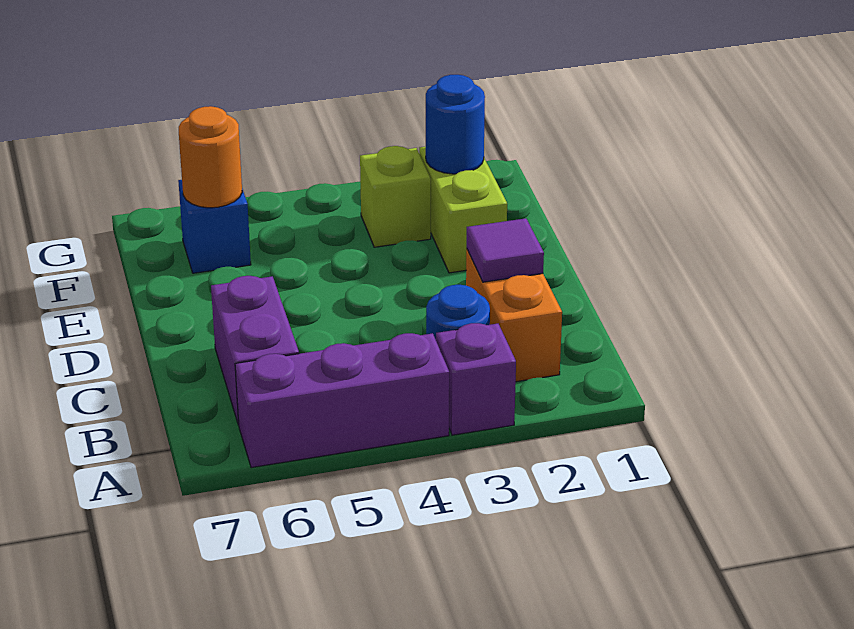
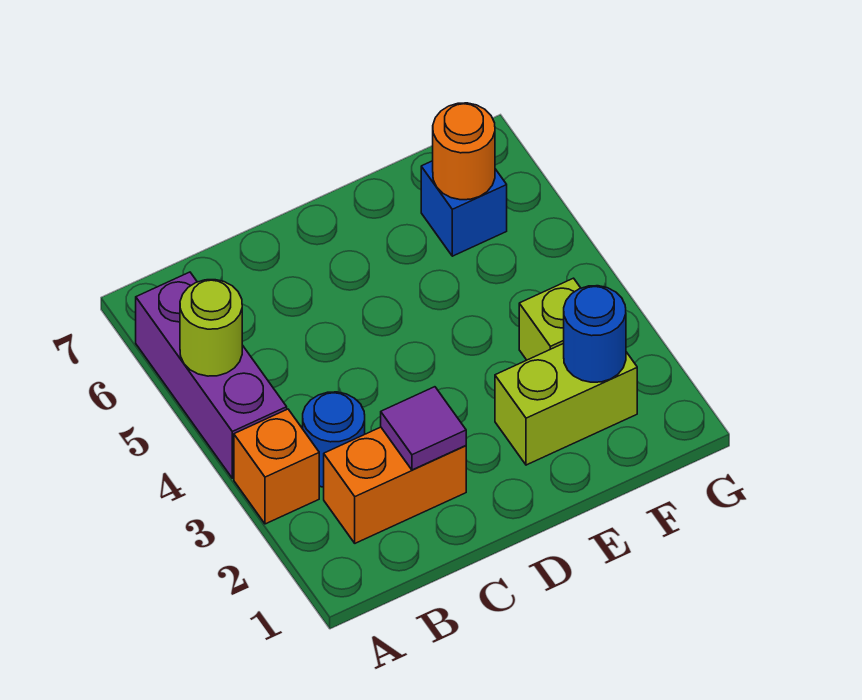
purple brick A3 level 1 -> orange brick A3 level 1
none -> lime round brick A5 level 2
purple brick B6:C6 level 1 -> none

